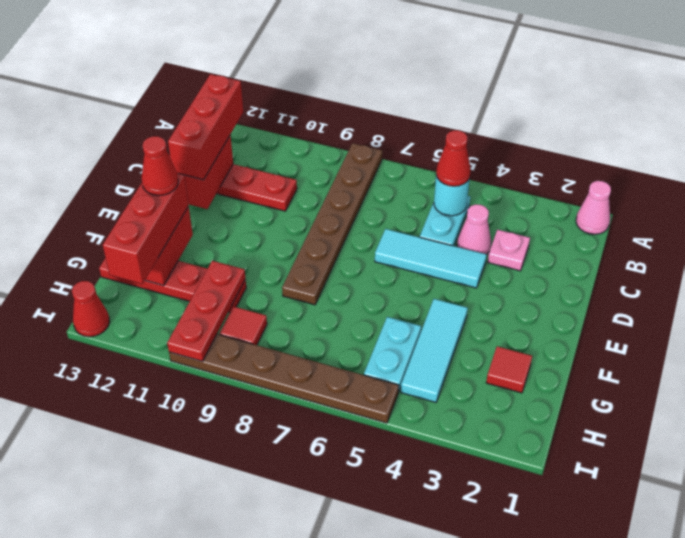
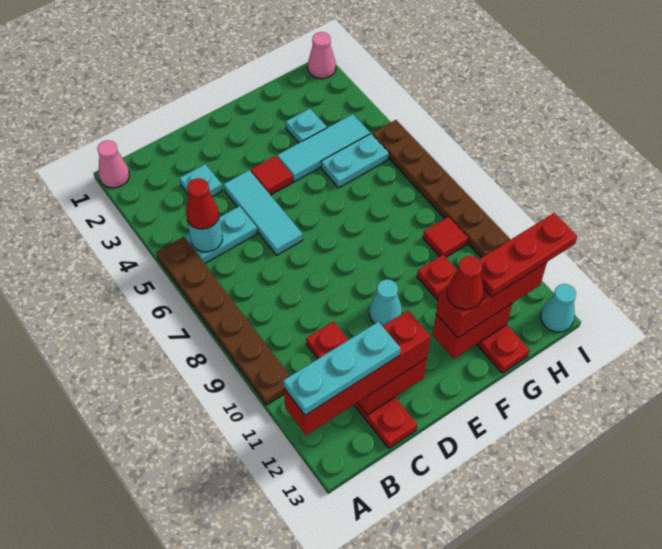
brown plate A8:F8 level 1 -> brown plate A5:A10 level 1
none -> cyan plate A12:C12 level 4
red brick B12:D12 level 3 -> red brick A12:D12 level 3
pink plate C3 level 1 -> cyan plate C3 level 1
pink cone C4 level 1 -> pink cone I1 level 1
none -> cyan cone E10 level 1
red tile G2 level 1 -> red tile E4 level 1
none -> cyan plate G3 level 1
red plate G10:I10 level 2 -> red plate G12:I12 level 4
red cone I13 level 1 -> cyan cone I13 level 1

